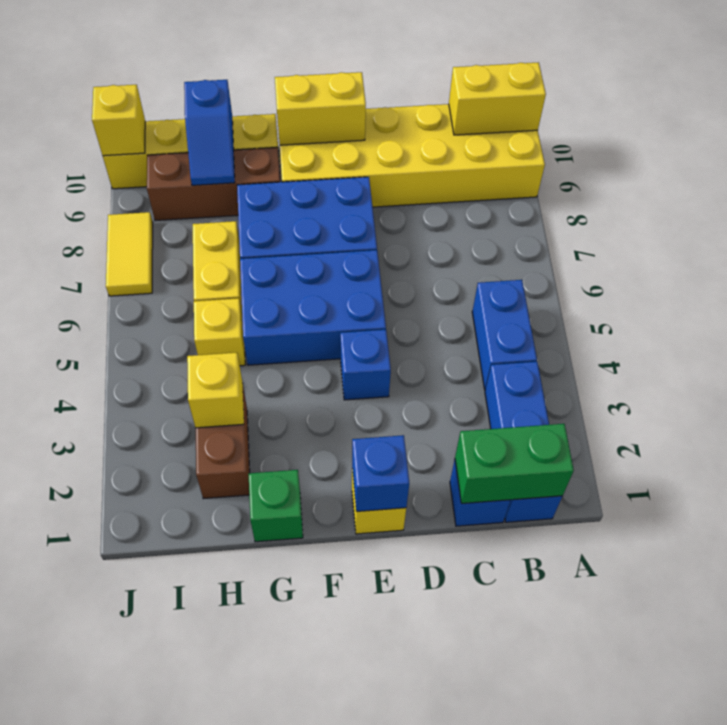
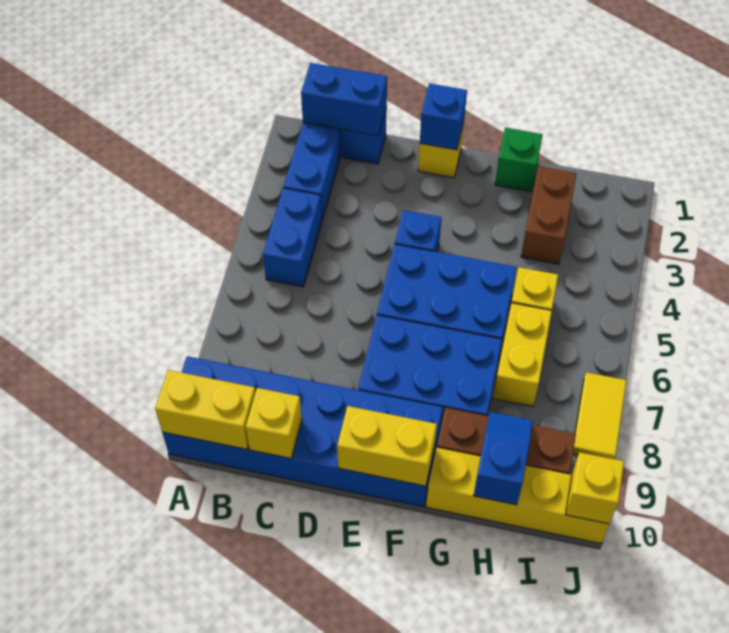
yellow brick A9:F10 level 1 -> blue brick A9:F10 level 1
green brick B1:C1 level 2 -> blue brick B1:C1 level 2
yellow brick H3 level 2 -> yellow brick C10 level 2

